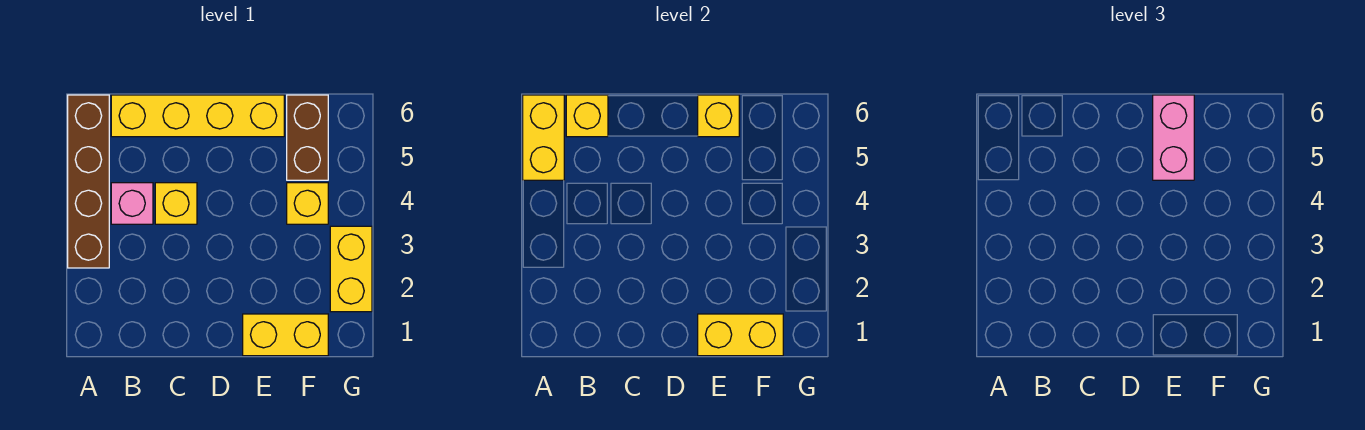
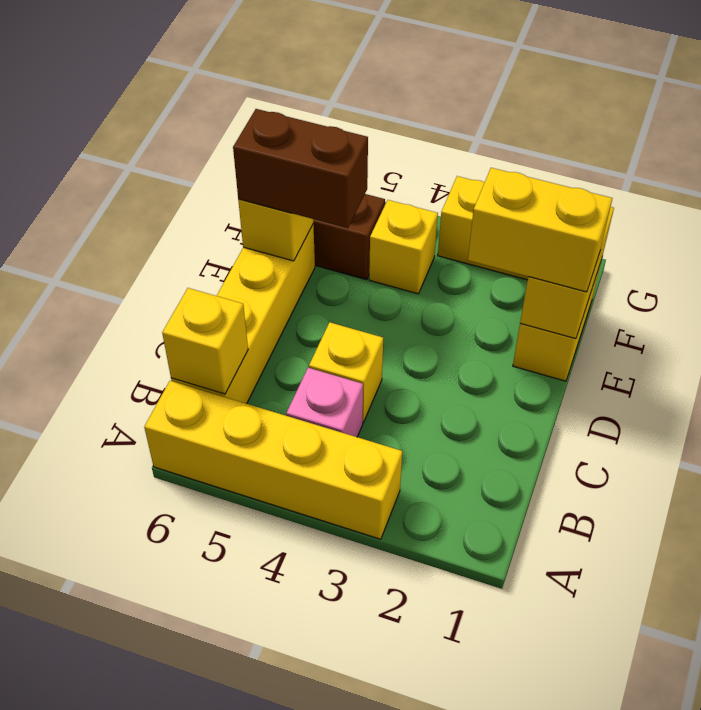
brown brick A3:A6 level 1 -> yellow brick A3:A6 level 1
yellow brick A5:A6 level 2 -> yellow brick E1:E2 level 3
pink brick E5:E6 level 3 -> brown brick E5:E6 level 3

